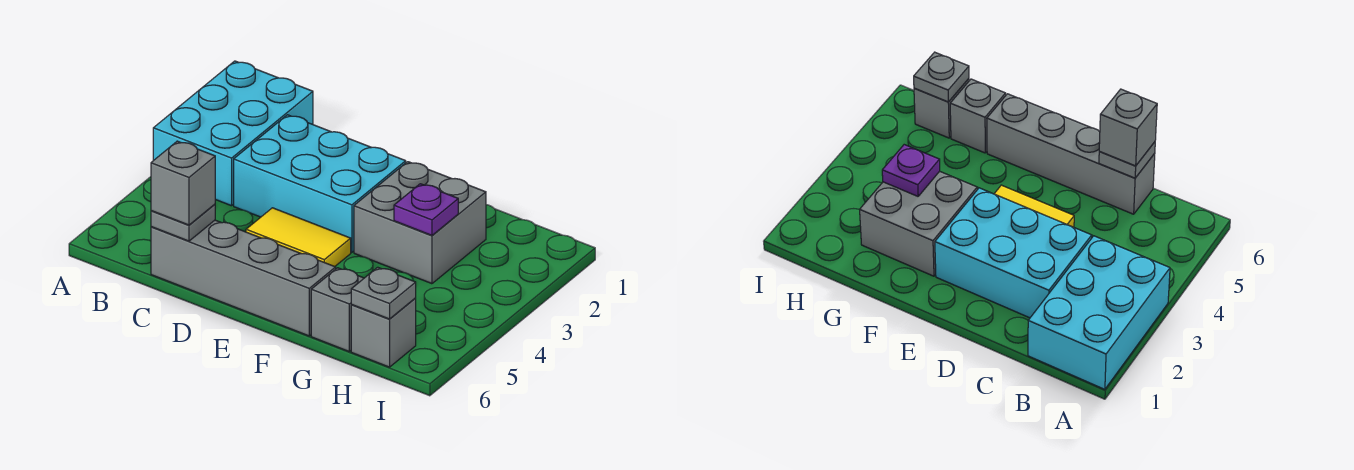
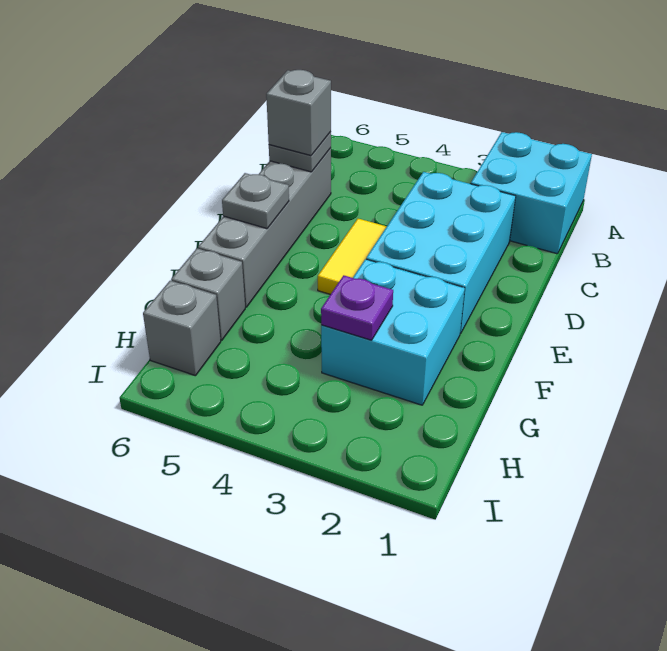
cyan brick A1:B3 level 1 -> cyan brick A1:B2 level 1
grey brick F2:G3 level 1 -> cyan brick F2:G3 level 1
grey plate H6 level 2 -> grey plate E6 level 2

